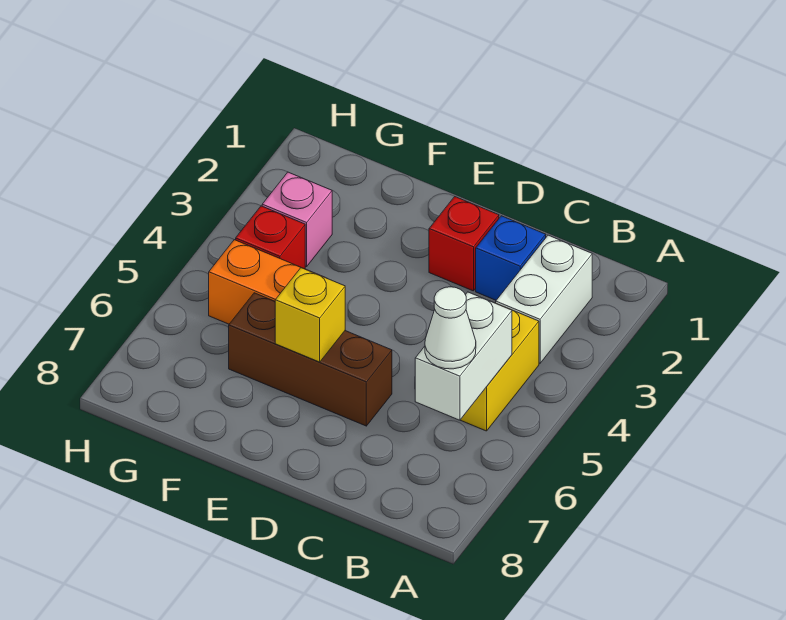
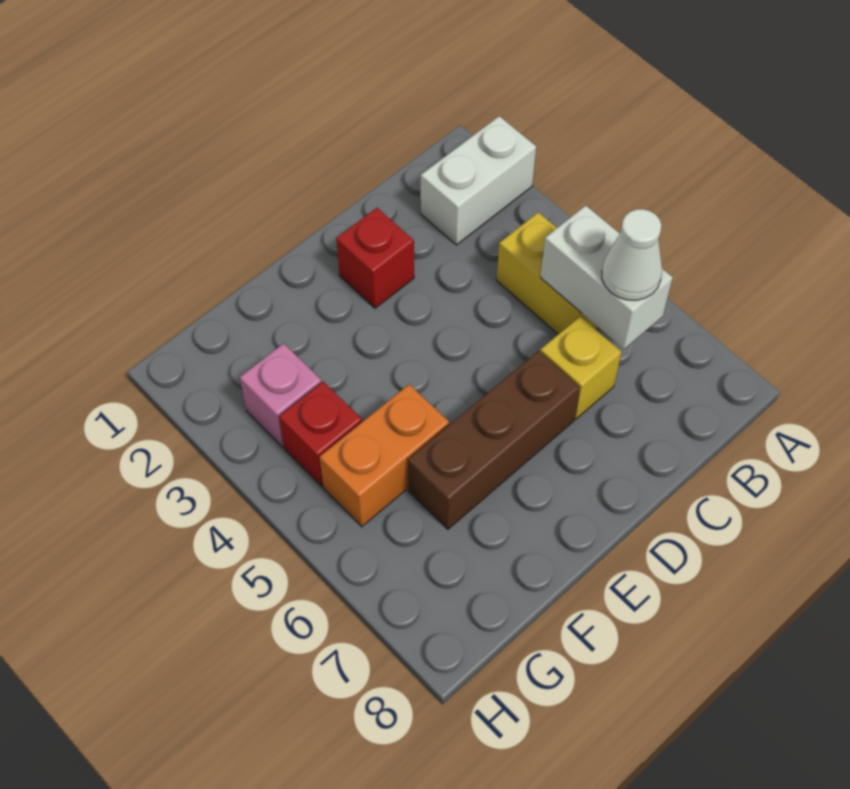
white brick B2:B3 level 1 -> white brick A2:B2 level 1
blue brick C2 level 1 -> none
yellow brick E6 level 2 -> yellow brick C6 level 1

